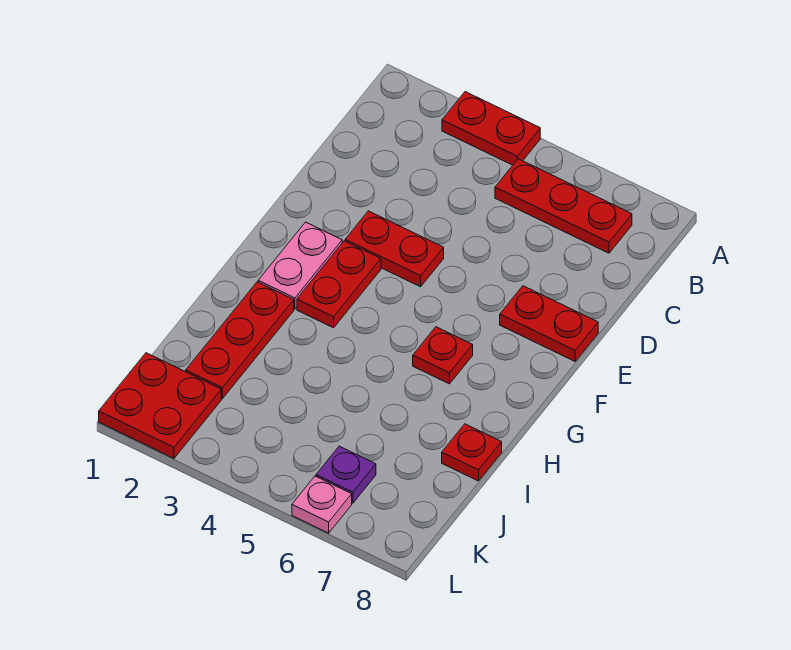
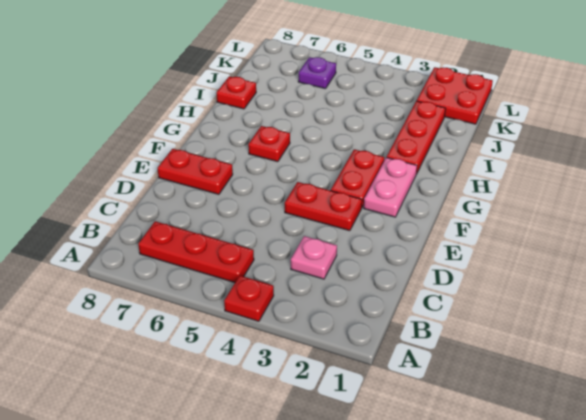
red plate A3:A4 level 1 -> red plate A4 level 1
pink plate L6 level 1 -> pink plate C3 level 1

